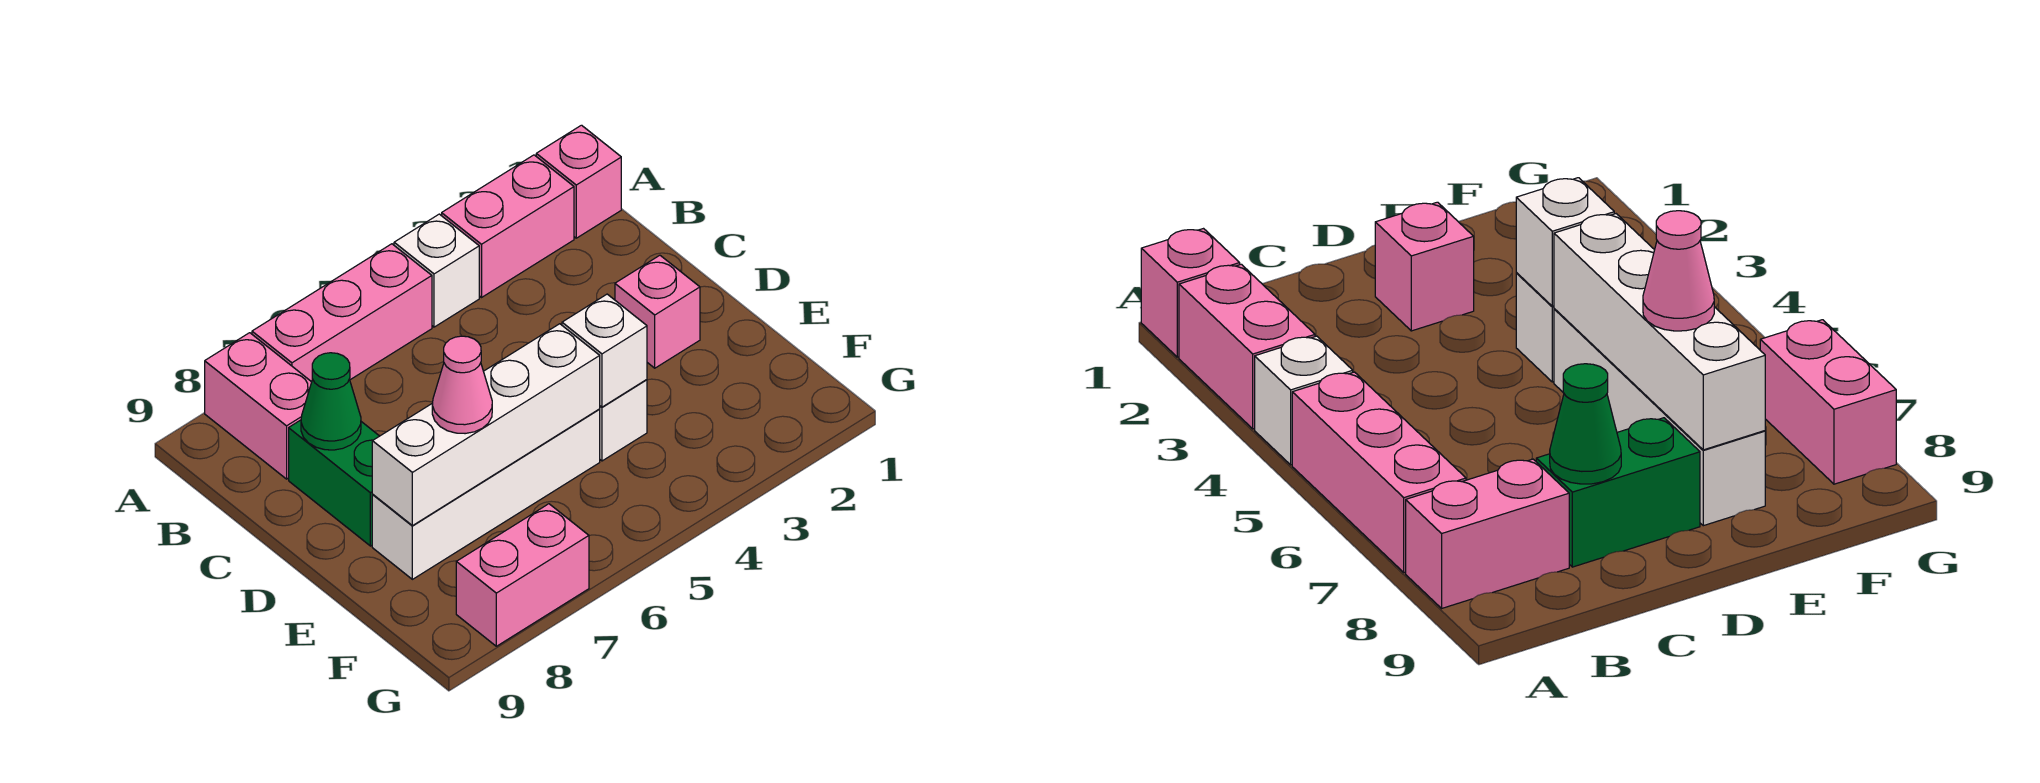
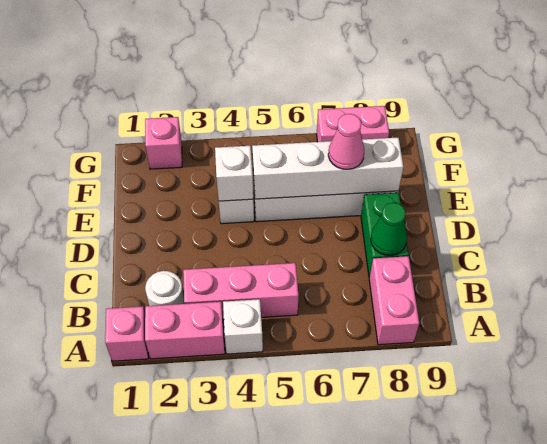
pink brick A5:A7 level 1 -> pink brick B3:B5 level 1
none -> white round brick B2 level 1
pink brick D2 level 1 -> pink brick G2 level 1

